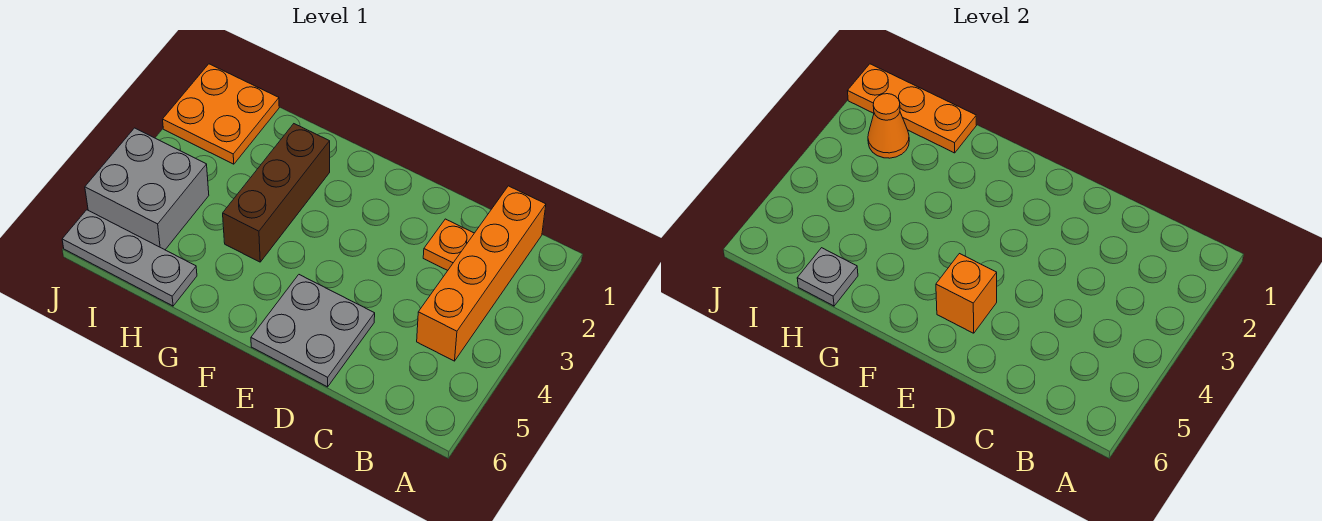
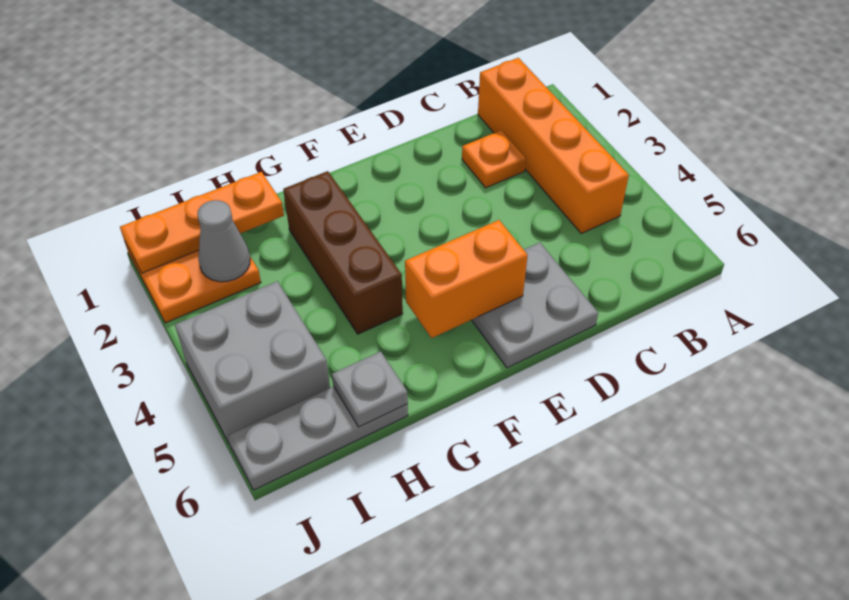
orange brick E5 level 2 -> orange brick E5:F5 level 2
orange cone I2 level 2 -> grey cone I2 level 2

